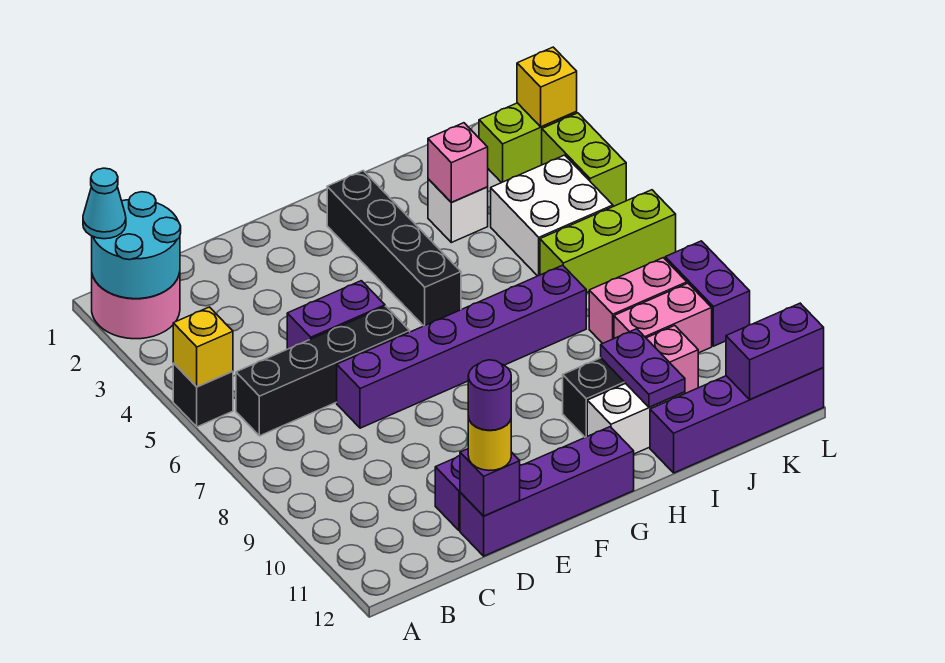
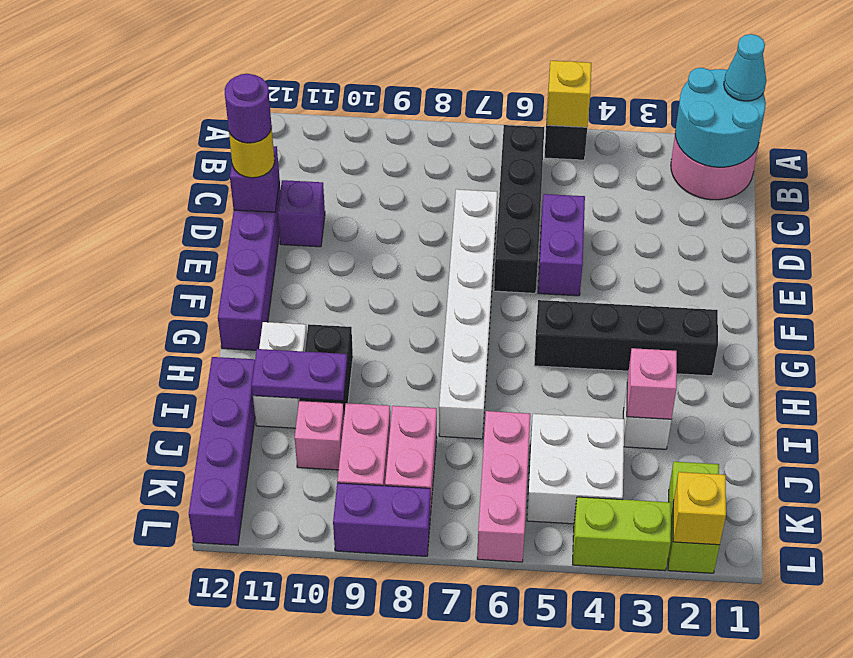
purple brick D7:I7 level 1 -> white brick D7:I7 level 1
lime brick J6:L6 level 1 -> pink brick J6:L6 level 1
purple brick K12:L12 level 2 -> none

